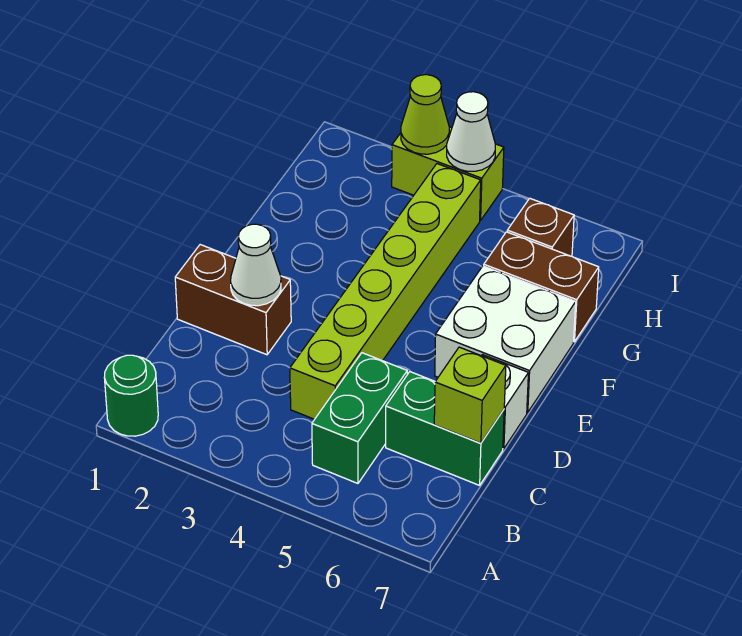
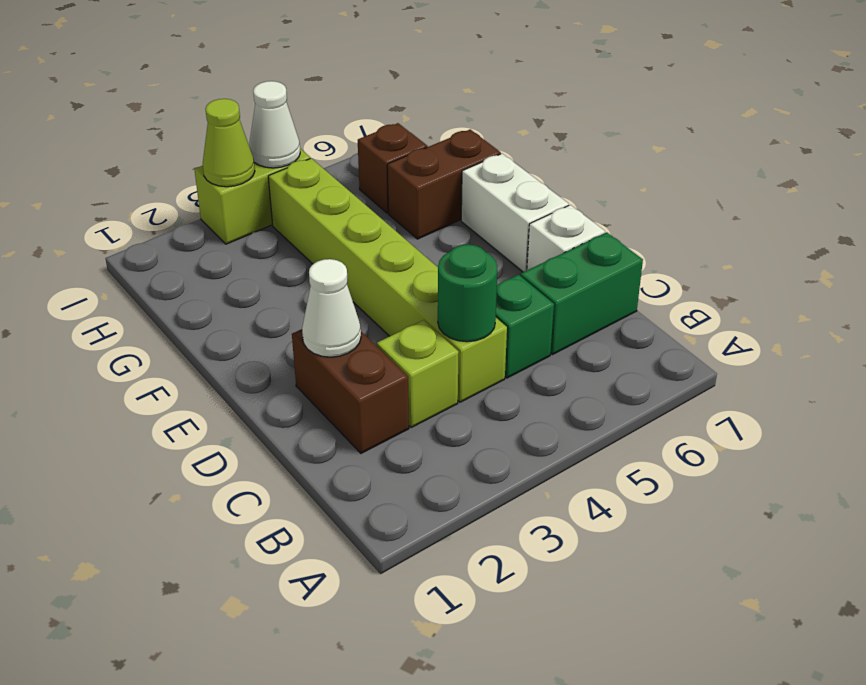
green round brick A1 level 1 -> green round brick C4 level 2
green brick B5:C5 level 1 -> green brick C5 level 1
lime brick C7 level 2 -> lime brick C3 level 1
brown brick D1:D2 level 1 -> brown brick C2:D2 level 1
white brick E6:F7 level 1 -> white brick E7:F7 level 1

